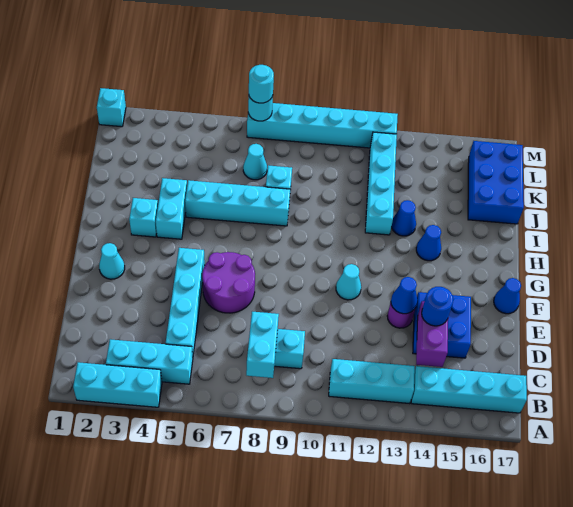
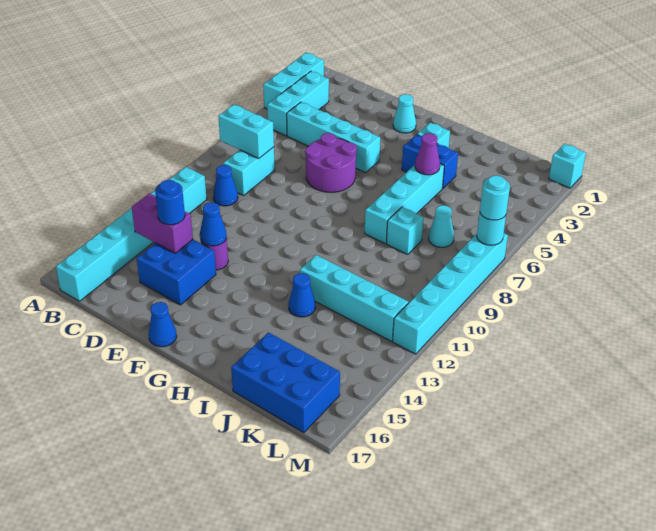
cyan cone F11 level 1 -> none
cyan brick H4:I4 level 1 -> blue brick H4:I4 level 1
blue cone H14 level 1 -> blue cone C10 level 1
none -> purple cone I5 level 2

